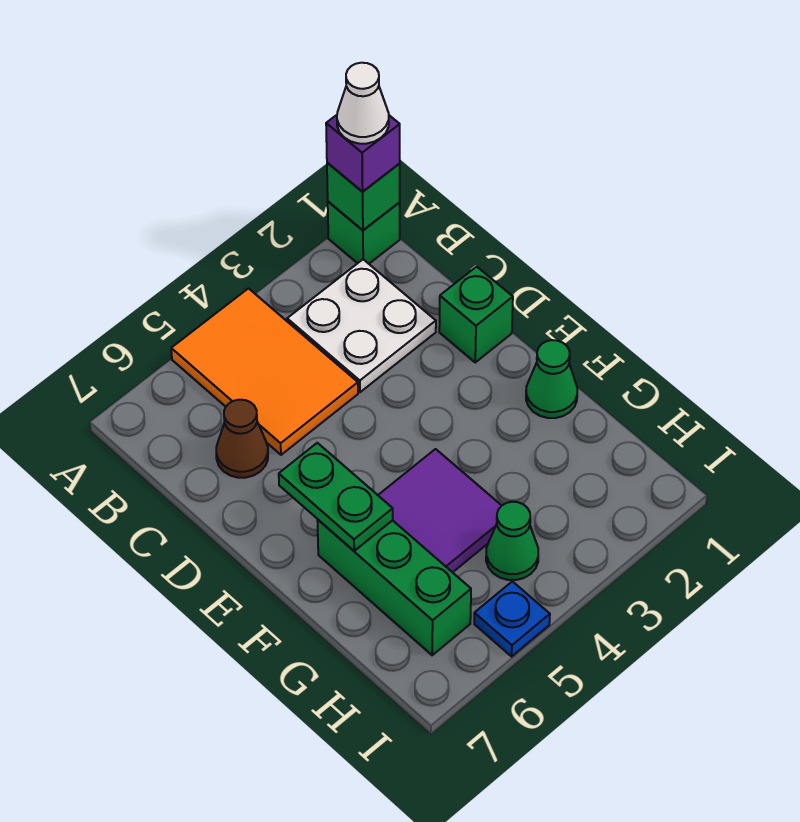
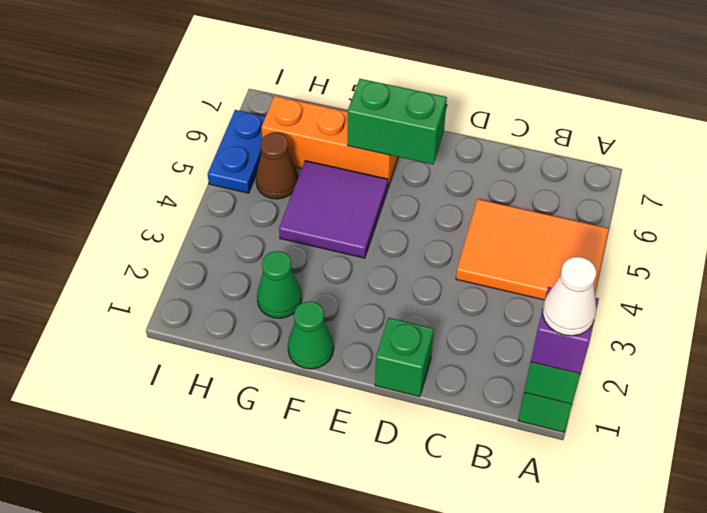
white plate B2:C3 level 1 -> none
brown cone C6 level 1 -> brown cone H5 level 1
green plate E6:F6 level 2 -> green brick E6:F6 level 2
green brick F6:H6 level 1 -> orange brick F6:H6 level 1
green cone H4 level 1 -> green cone G2 level 1
blue plate I5 level 1 -> blue plate I5:I6 level 1

